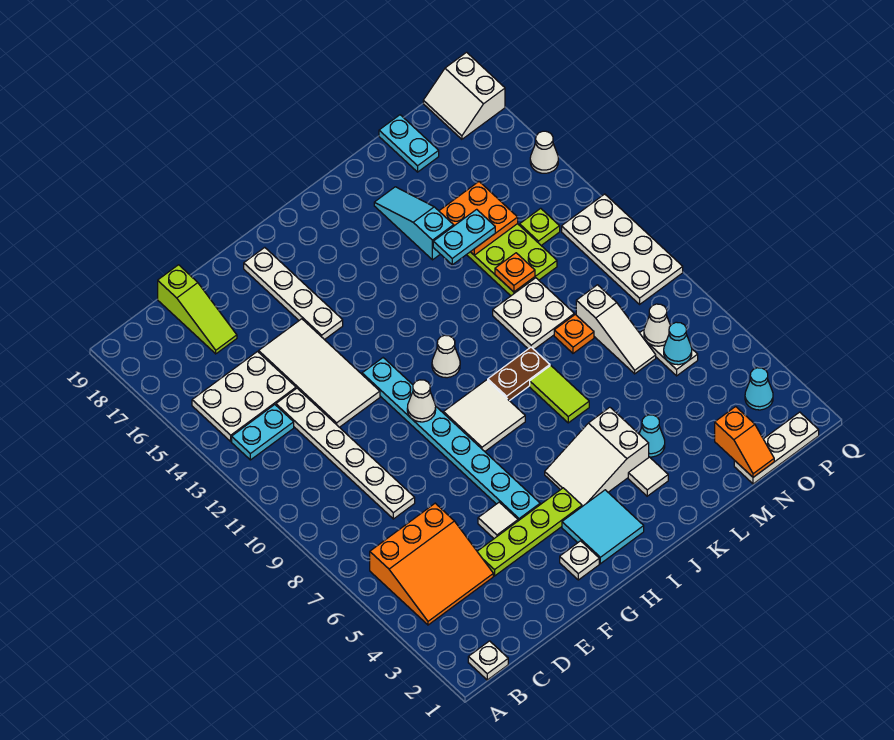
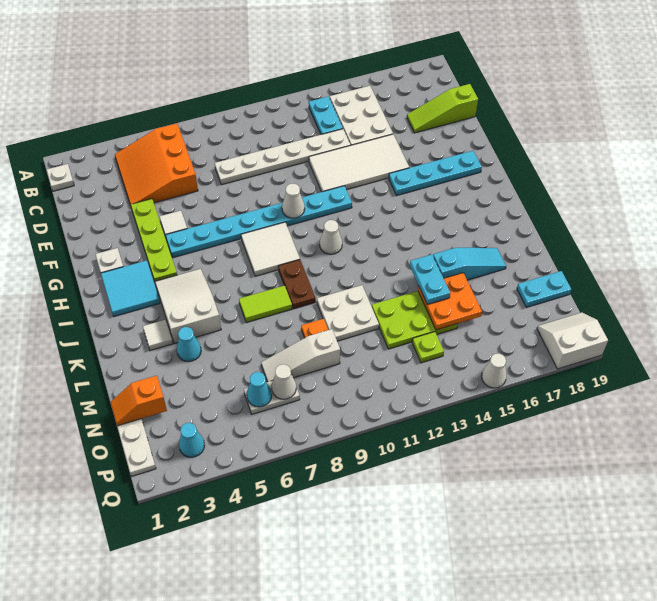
white plate G15:G18 level 1 -> cyan plate G15:G18 level 1
orange plate M12 level 2 -> none
white plate P9:Q12 level 1 -> none

